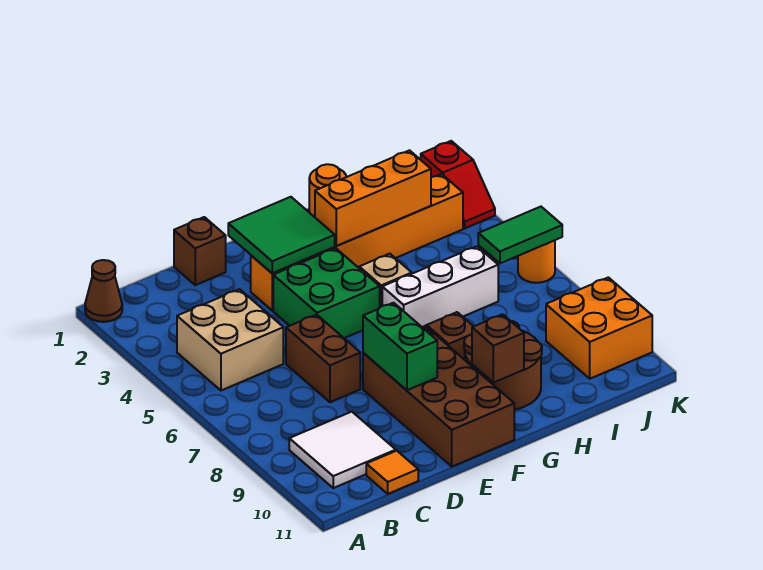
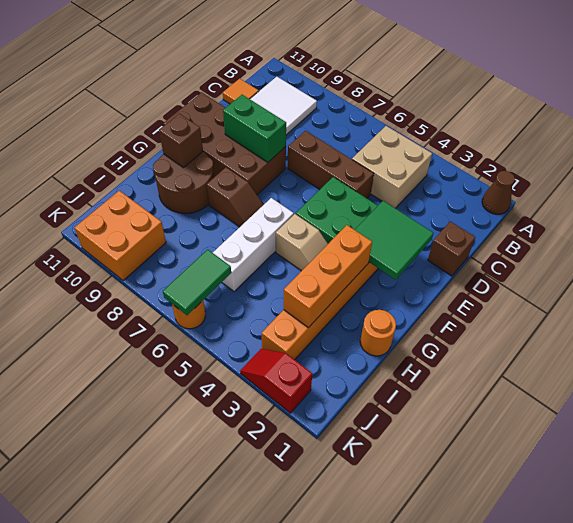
brown brick D6:D7 level 1 -> brown brick D5:D7 level 1

